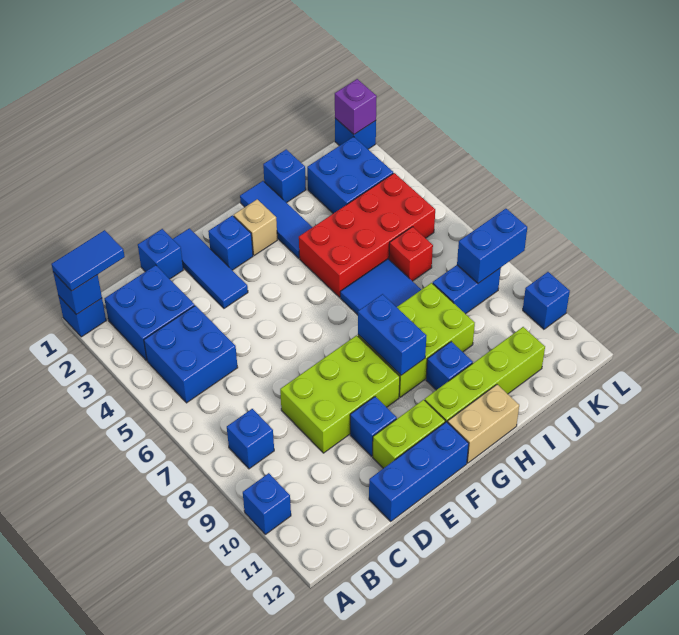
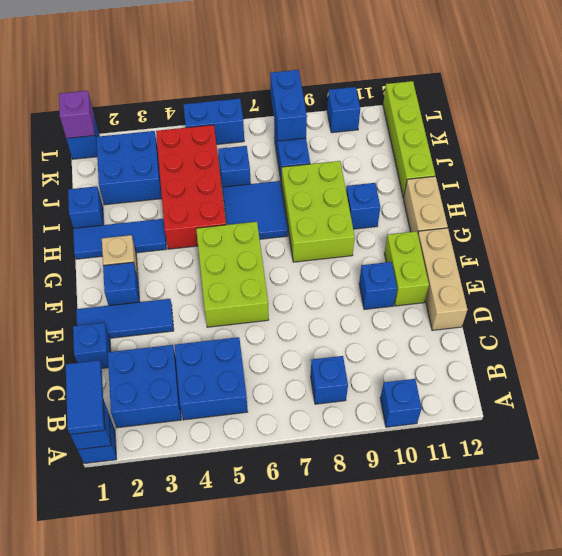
lime brick D8:F9 level 1 -> lime brick E5:G6 level 1
blue brick D12:F12 level 1 -> tan brick D12:F12 level 1
blue brick G8:G9 level 2 -> blue brick L5:L6 level 1
lime brick G11:J11 level 1 -> lime brick I12:L12 level 1
red brick J6 level 1 -> blue brick J6 level 1

